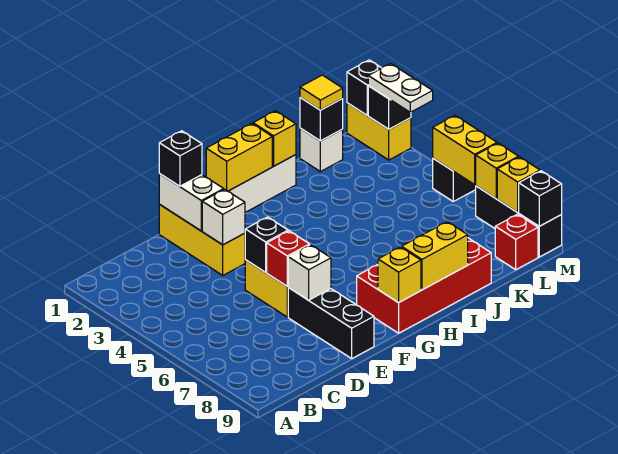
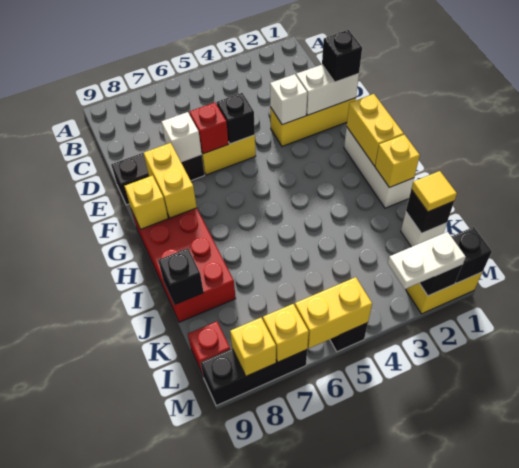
yellow brick H9:I9 level 2 -> yellow brick F8:G8 level 2
black brick M9 level 2 -> black brick J9 level 2

